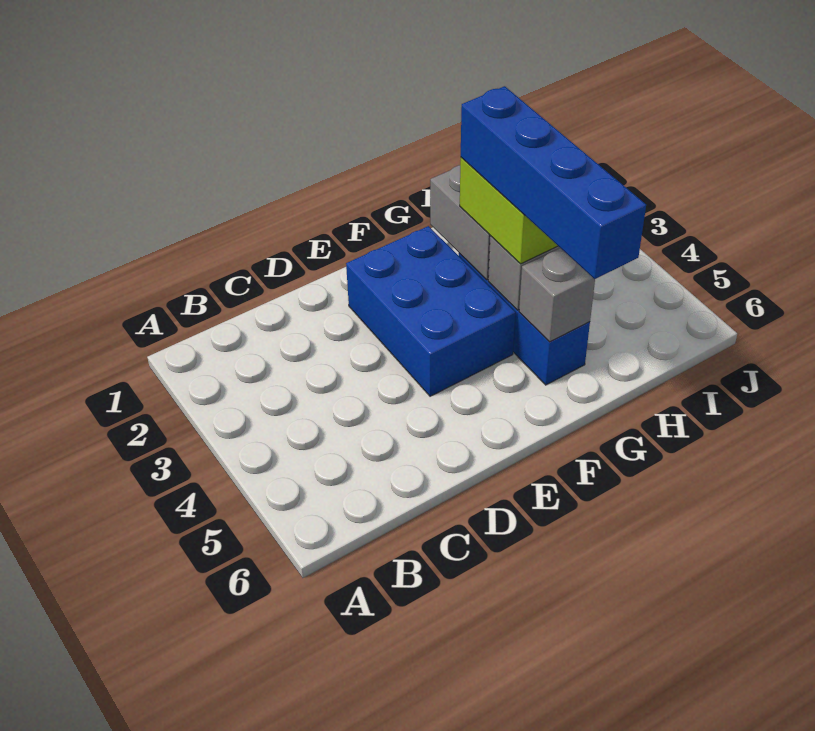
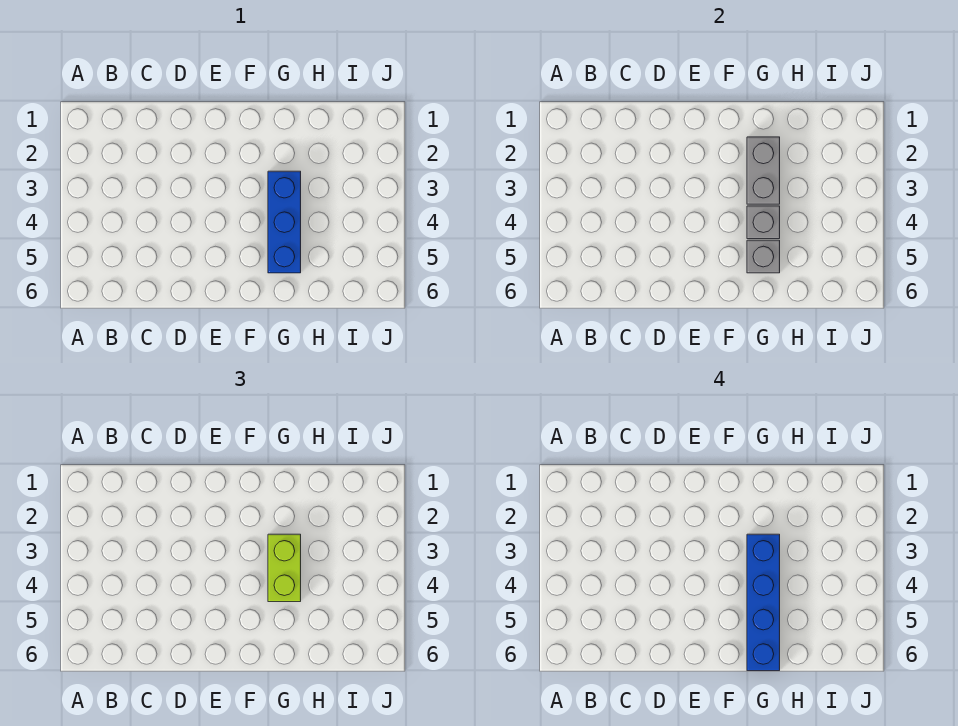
blue brick E2:F4 level 1 -> none

